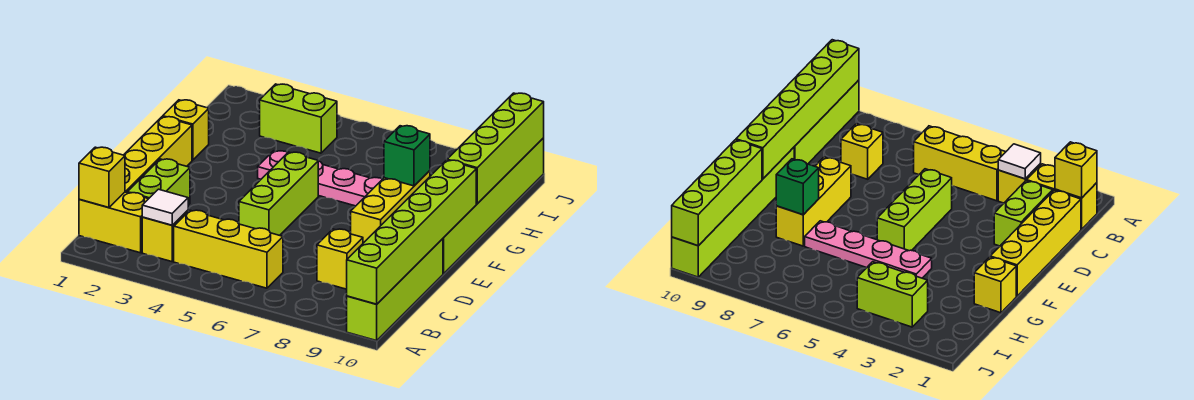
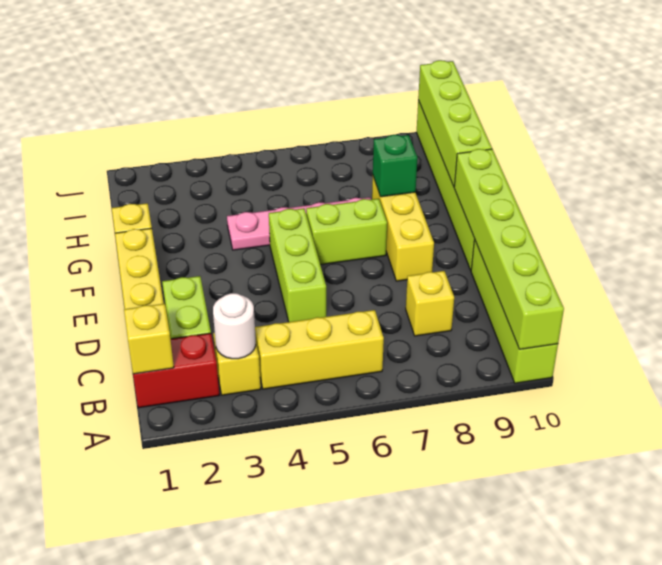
yellow brick B1:B2 level 1 -> red brick B1:B2 level 1
white tile B3 level 2 -> white round brick B3 level 2
lime brick I3:I4 level 1 -> lime brick F6:F7 level 1

